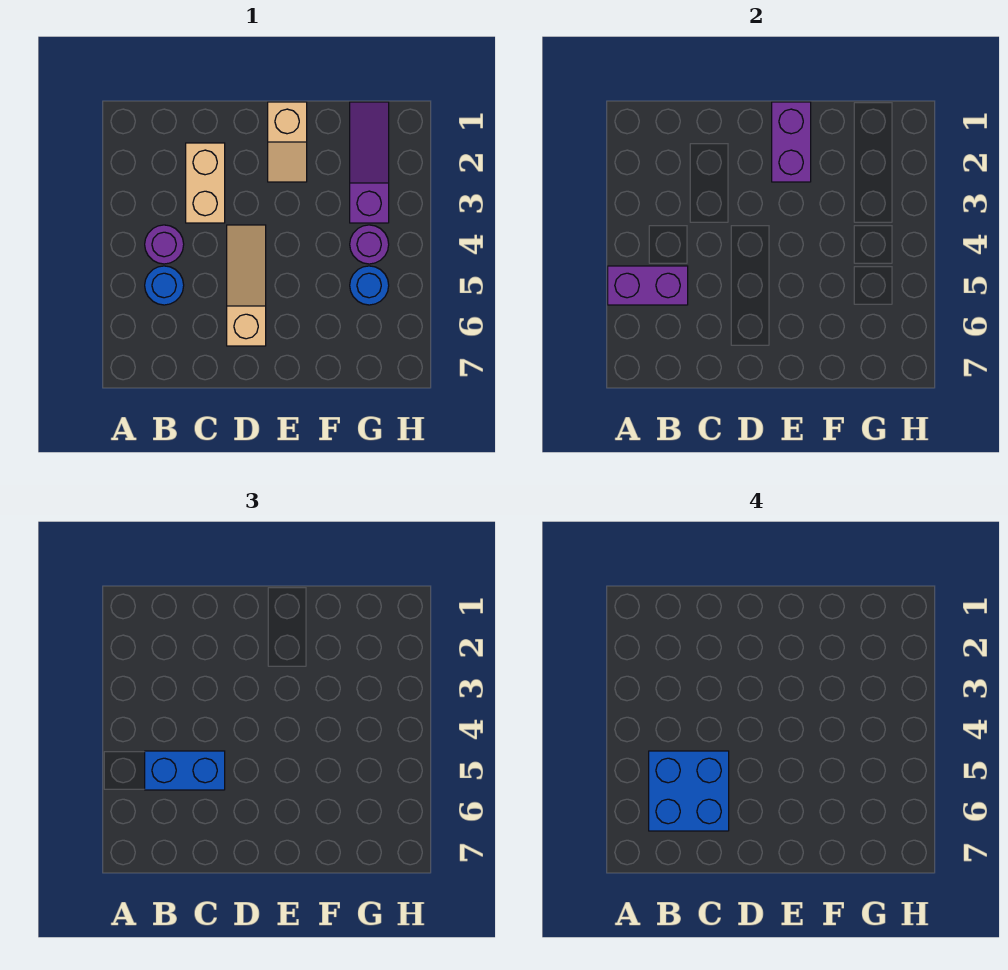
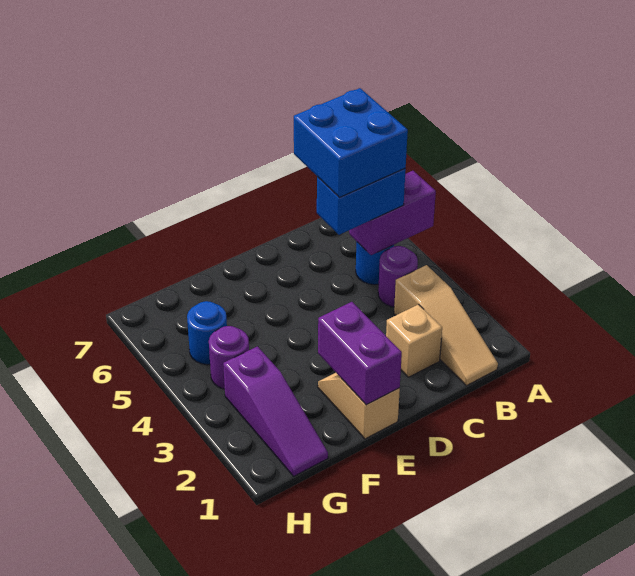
tan brick C2:C3 level 1 -> tan brick C2 level 1
tan slope D4:D6 level 1 top 6 -> tan slope B1:B3 level 1 top 3

